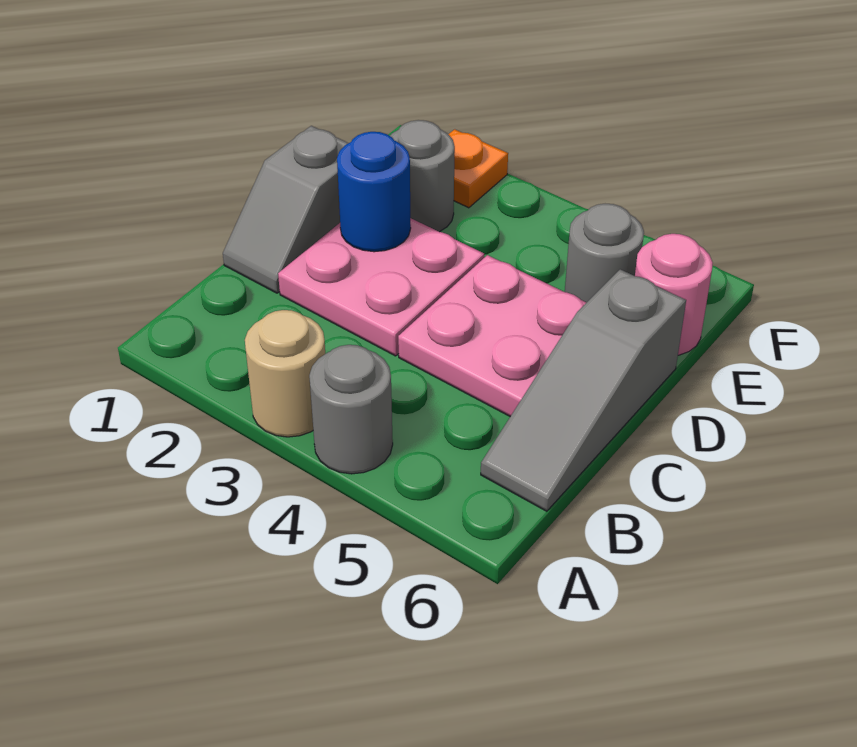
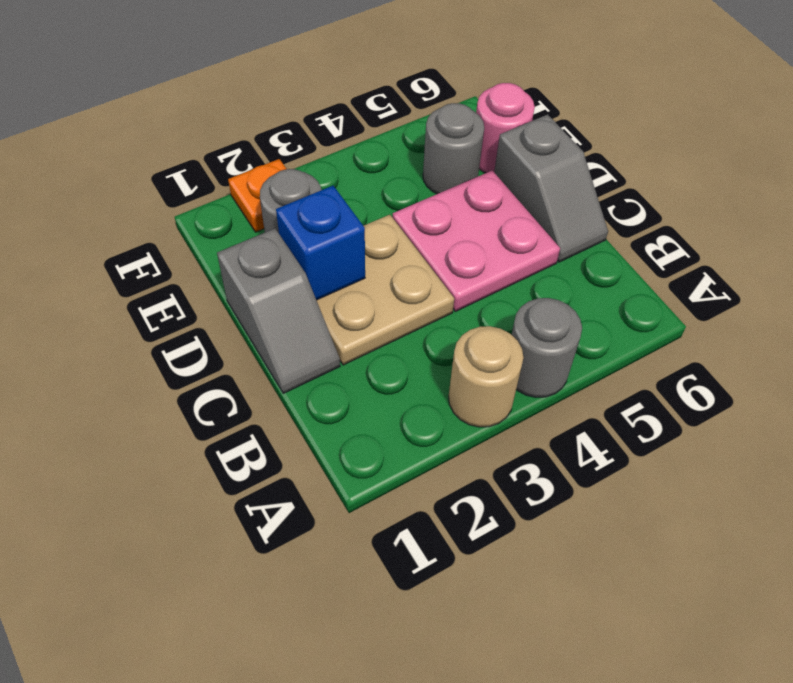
grey slope B6:D6 level 1 top D -> grey slope C6:D6 level 1 top D
pink plate C2:D3 level 1 -> tan plate C2:D3 level 1
blue round brick D2 level 2 -> blue brick D2 level 2

